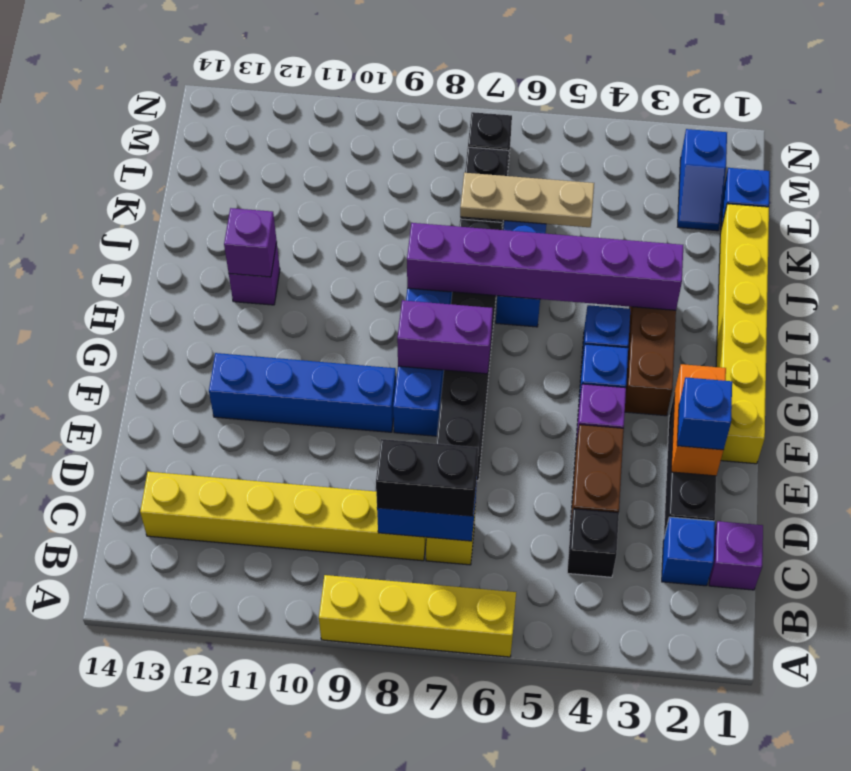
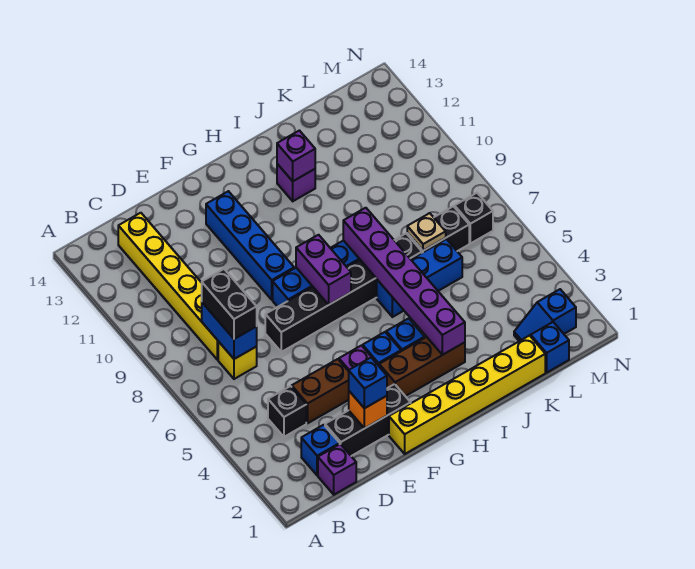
yellow brick A6:A9 level 1 -> none
orange brick E2:F2 level 2 -> orange brick E2 level 2
tan plate K5:K7 level 2 -> tan plate K7 level 2

